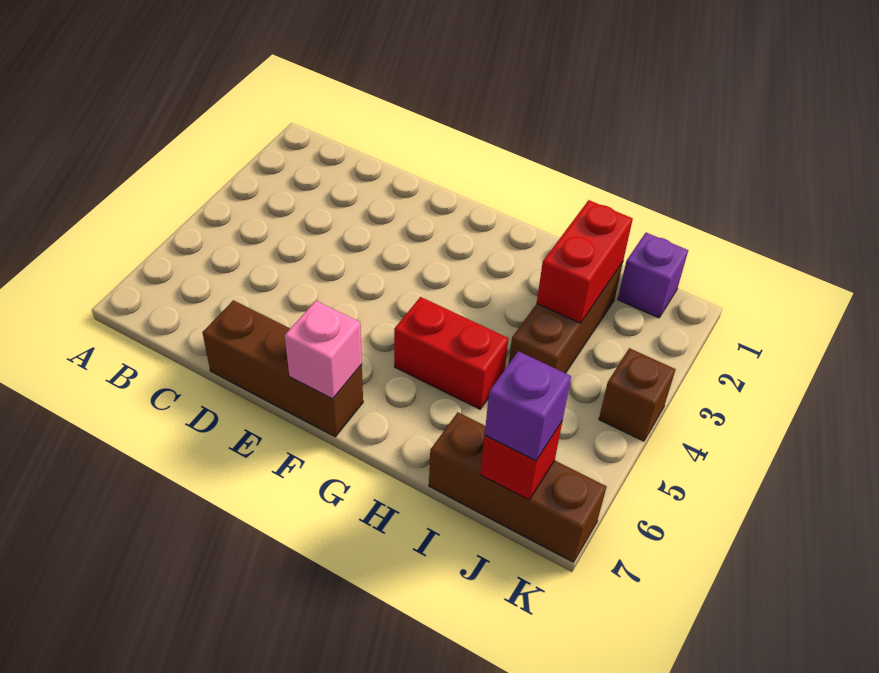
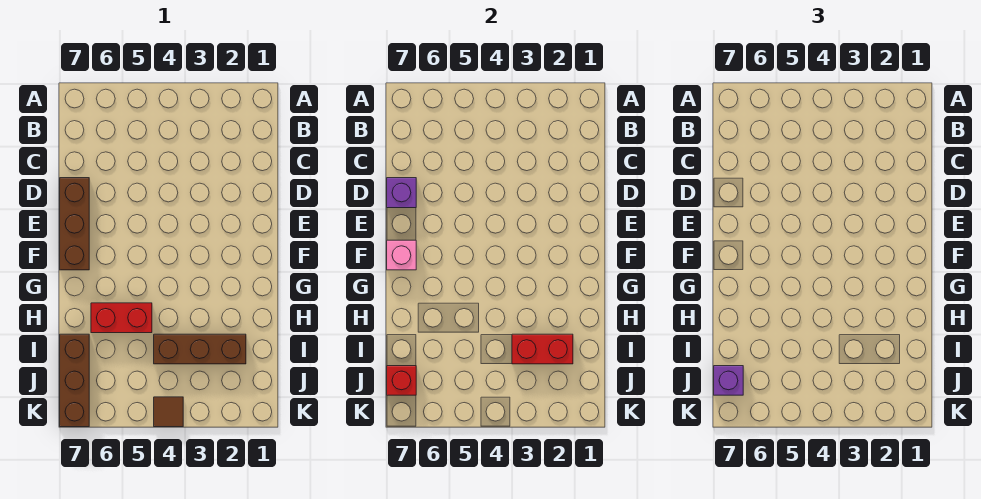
red brick G5:H5 level 1 -> red brick H5:H6 level 1
purple brick J1 level 1 -> purple brick D7 level 2
brown brick K4 level 1 -> brown tile K4 level 1

